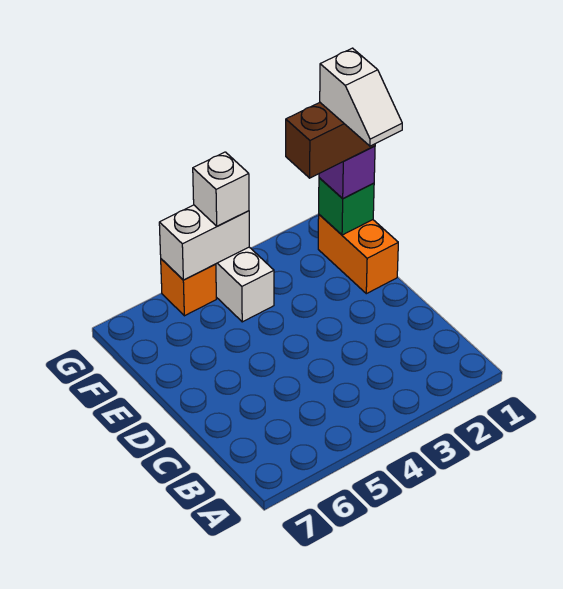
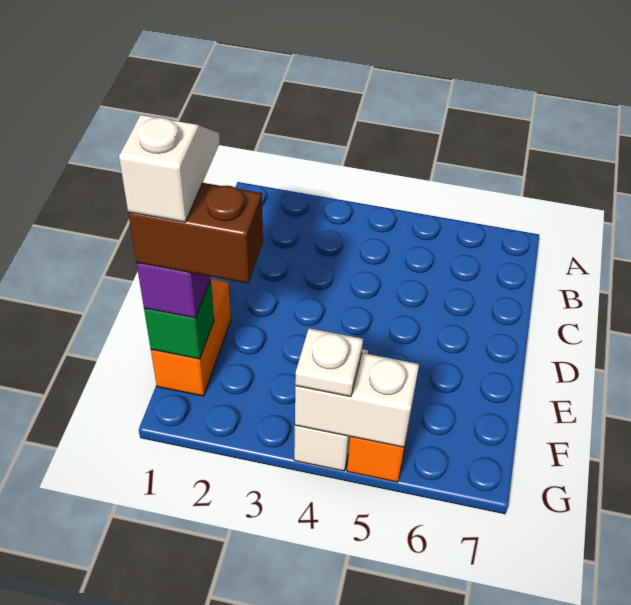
white brick G4 level 3 -> white plate G4 level 3

